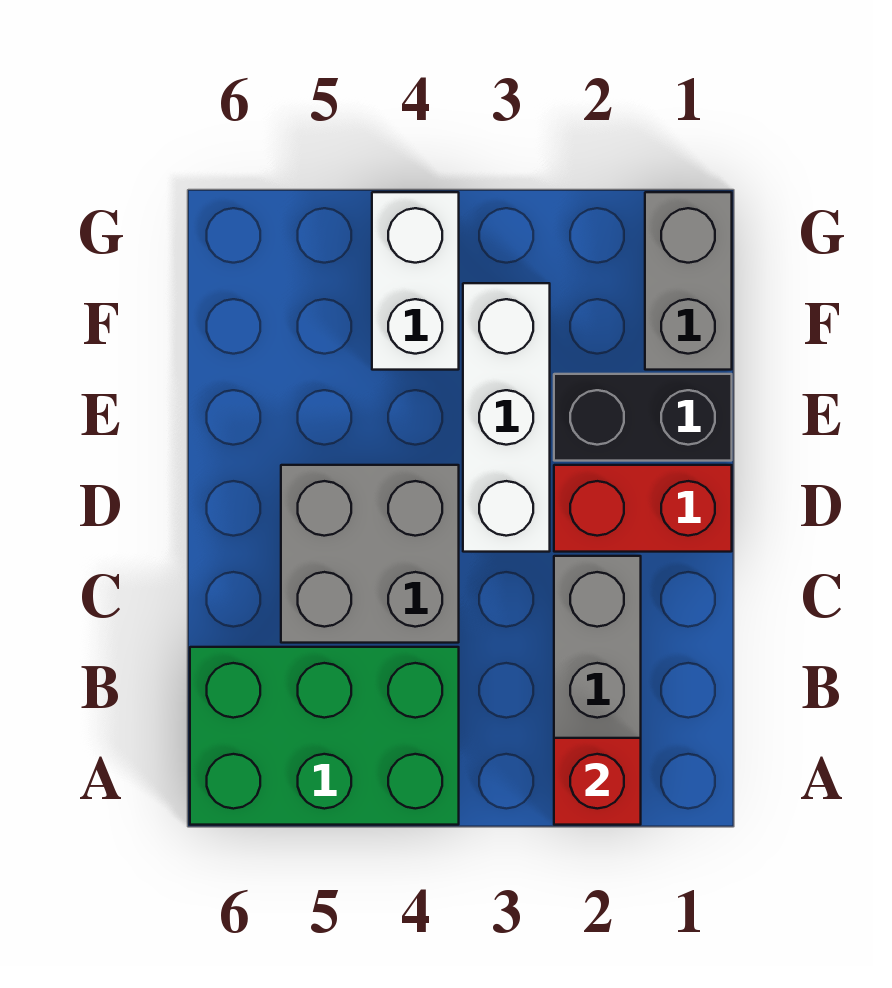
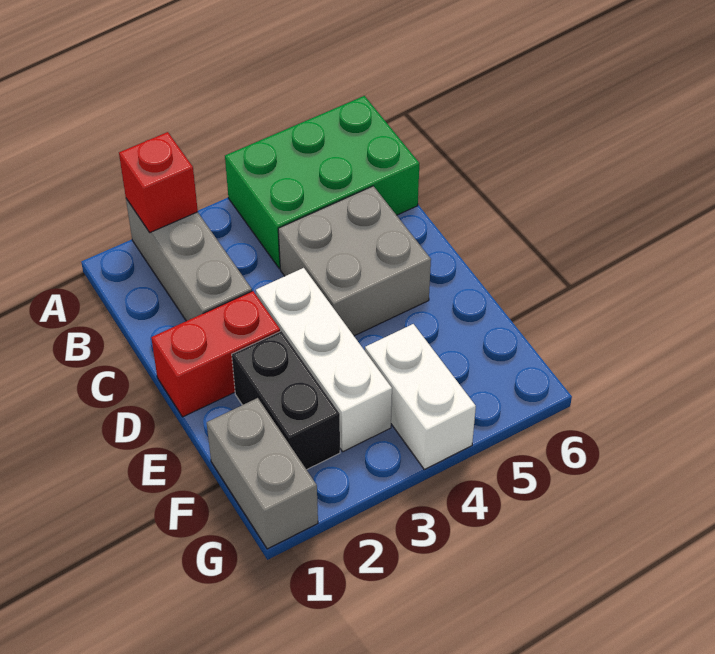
black brick E1:E2 level 1 -> black brick E2:F2 level 1

